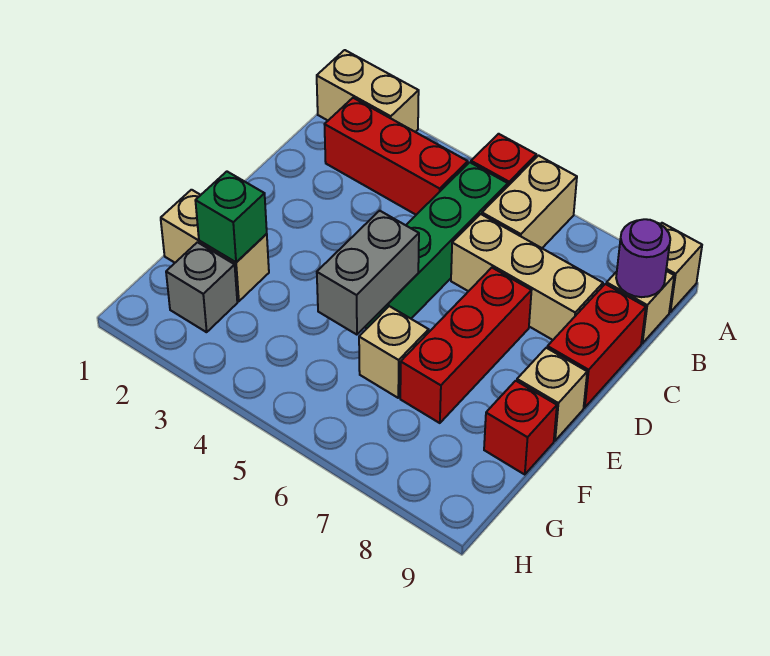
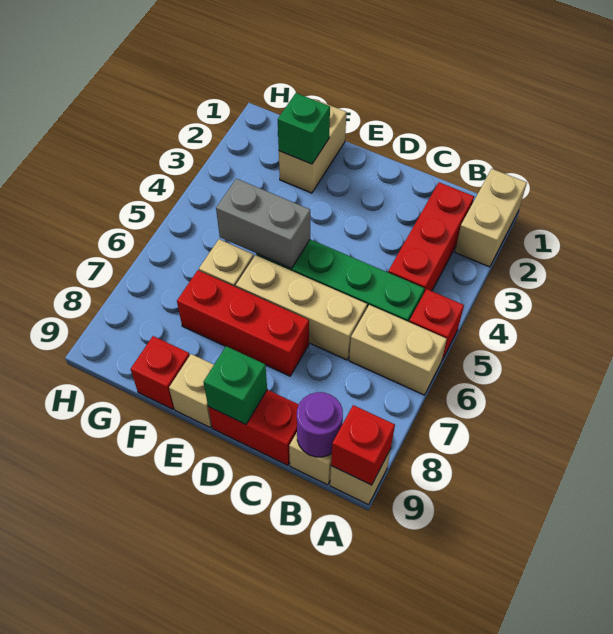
none -> red brick A9 level 2
tan brick C6:C8 level 1 -> tan brick C6:E6 level 1
none -> green brick D9 level 2
grey brick G2 level 1 -> none

